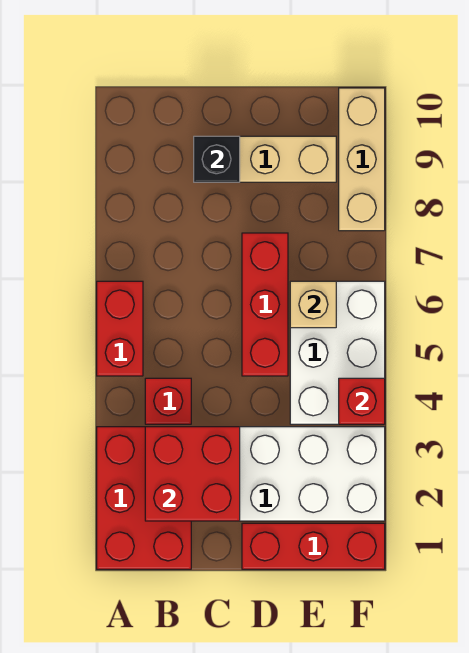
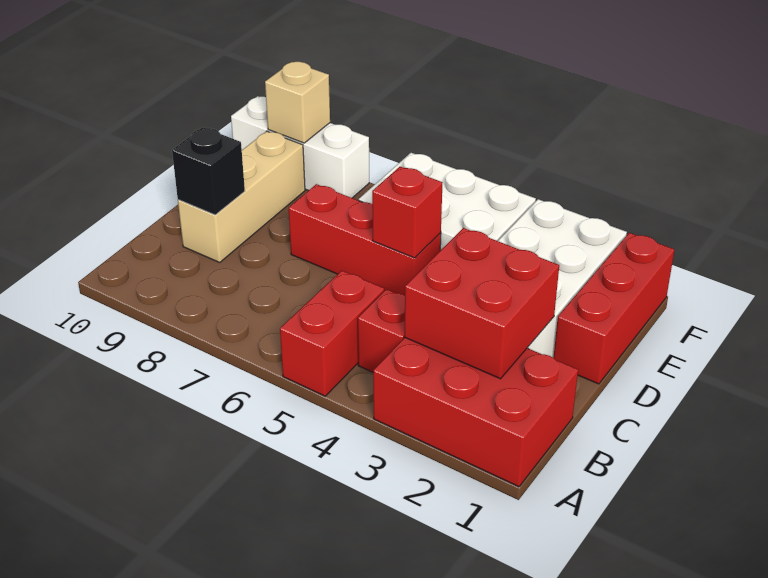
red brick A5:A6 level 1 -> red brick A5:B5 level 1
tan brick E6 level 2 -> tan brick F9 level 2
red brick F4 level 2 -> red brick D5 level 2
tan brick F8:F10 level 1 -> white brick F8:F10 level 1

